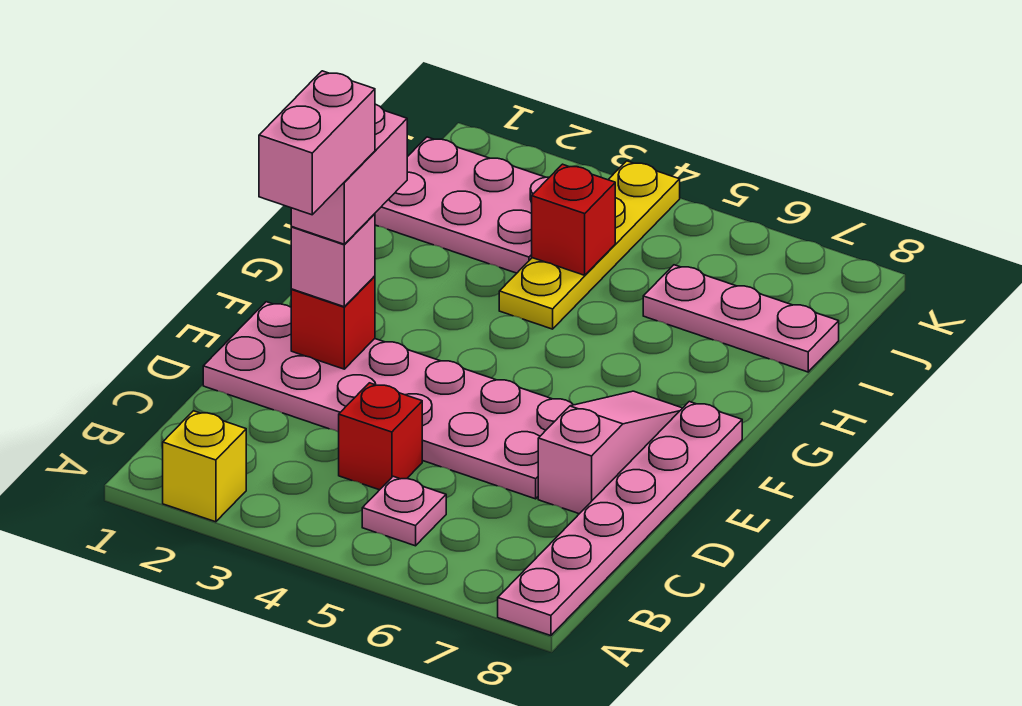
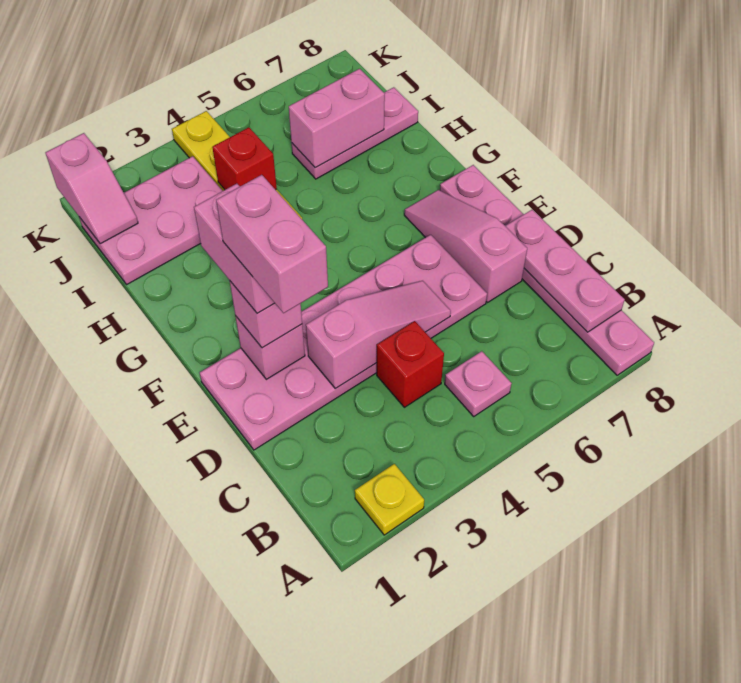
yellow brick A2 level 1 -> yellow plate A2 level 1
none -> pink plate B8:D8 level 2
none -> pink slope D3:D5 level 2 top 3
red brick E2 level 2 -> pink brick E2 level 2
none -> pink brick I6:I7 level 2
none -> pink slope J1:K1 level 2 top K

